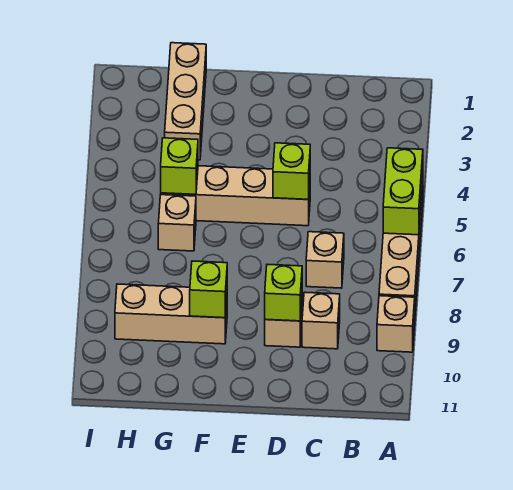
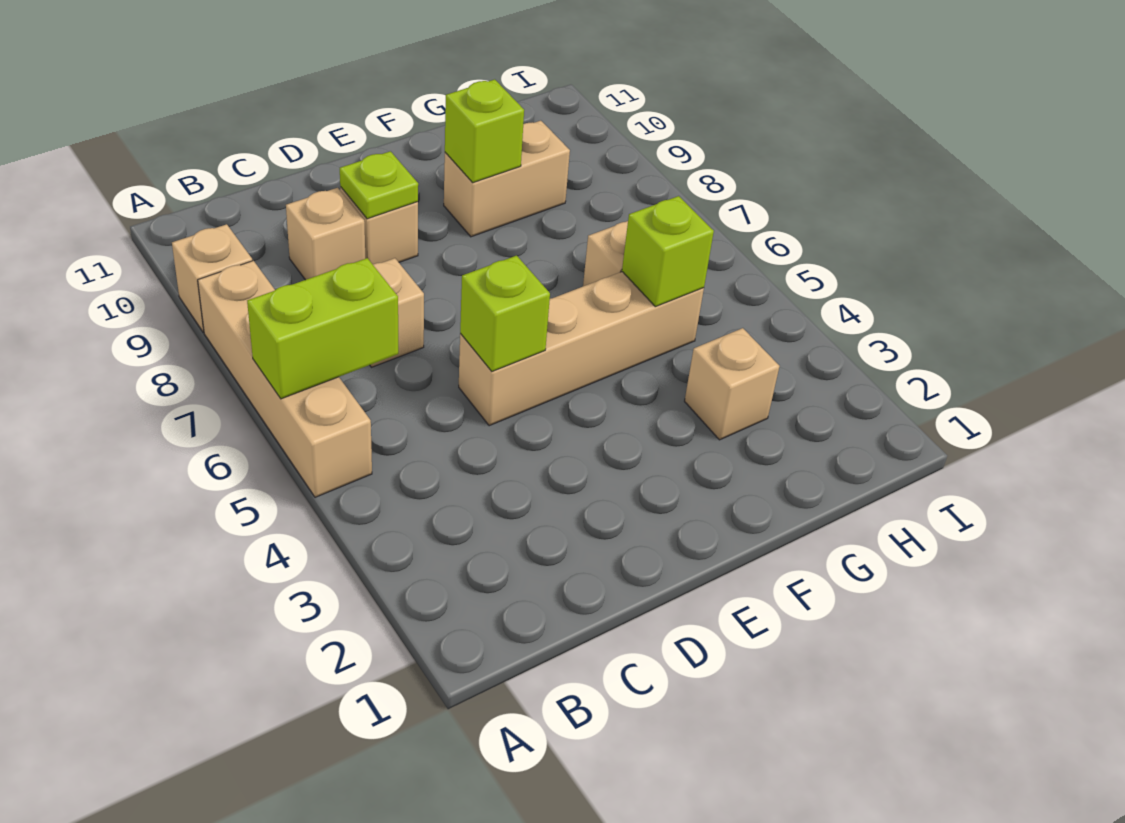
lime brick A5:A6 level 2 -> lime brick A6:B6 level 2
lime brick D9 level 2 -> lime plate D9 level 2
tan brick F9:H9 level 1 -> tan brick F9:G9 level 1
tan brick G1:G3 level 1 -> tan brick G3 level 1

